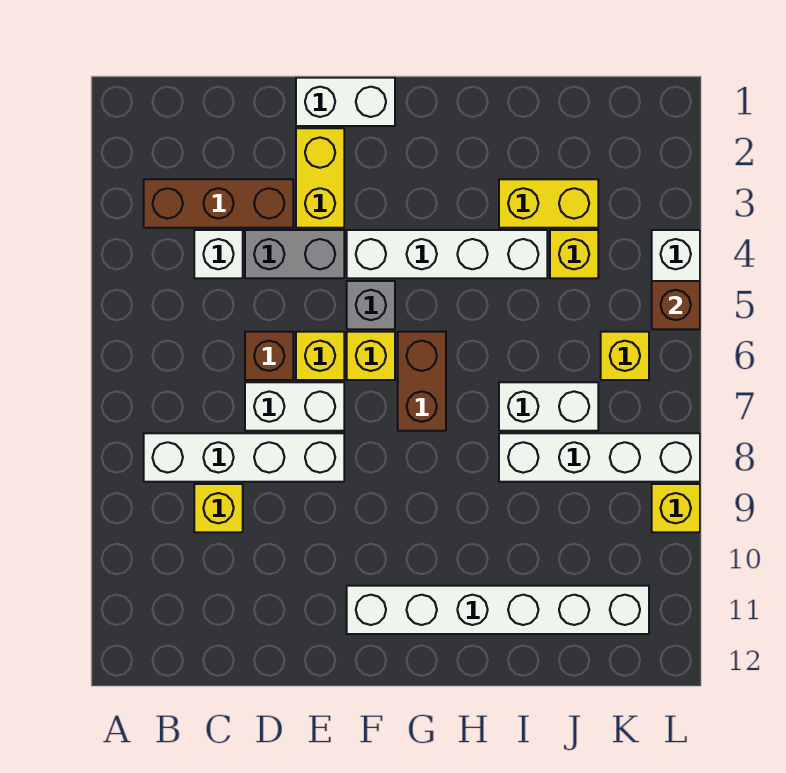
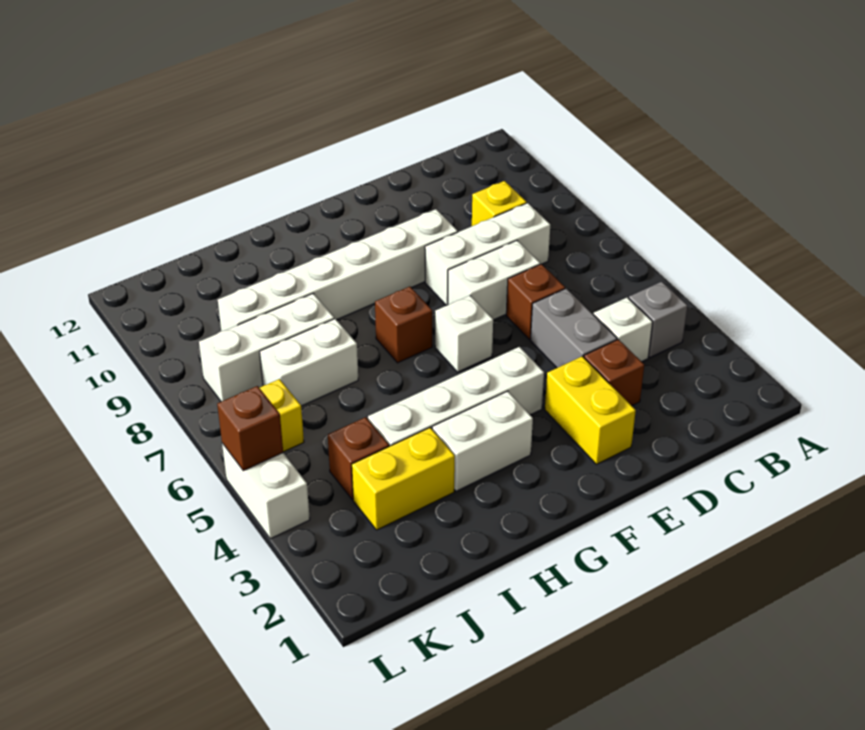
brown brick B3:D3 level 1 -> brown brick D3 level 1
white brick B8:E8 level 1 -> white brick C8:E8 level 1
grey brick D4:E4 level 1 -> grey brick D4:D5 level 1
white brick E1:F1 level 1 -> white brick G3:H3 level 1
yellow brick E6 level 1 -> none
grey brick F5 level 1 -> grey brick B4 level 1
yellow brick F6 level 1 -> white brick F6 level 1
white brick F11:K11 level 1 -> white brick E9:J9 level 1
brown brick G6:G7 level 1 -> brown brick G7 level 1
white brick I8:L8 level 1 -> white brick I8:K8 level 1
yellow brick J4 level 1 -> brown brick J4 level 1
yellow brick L9 level 1 -> none

